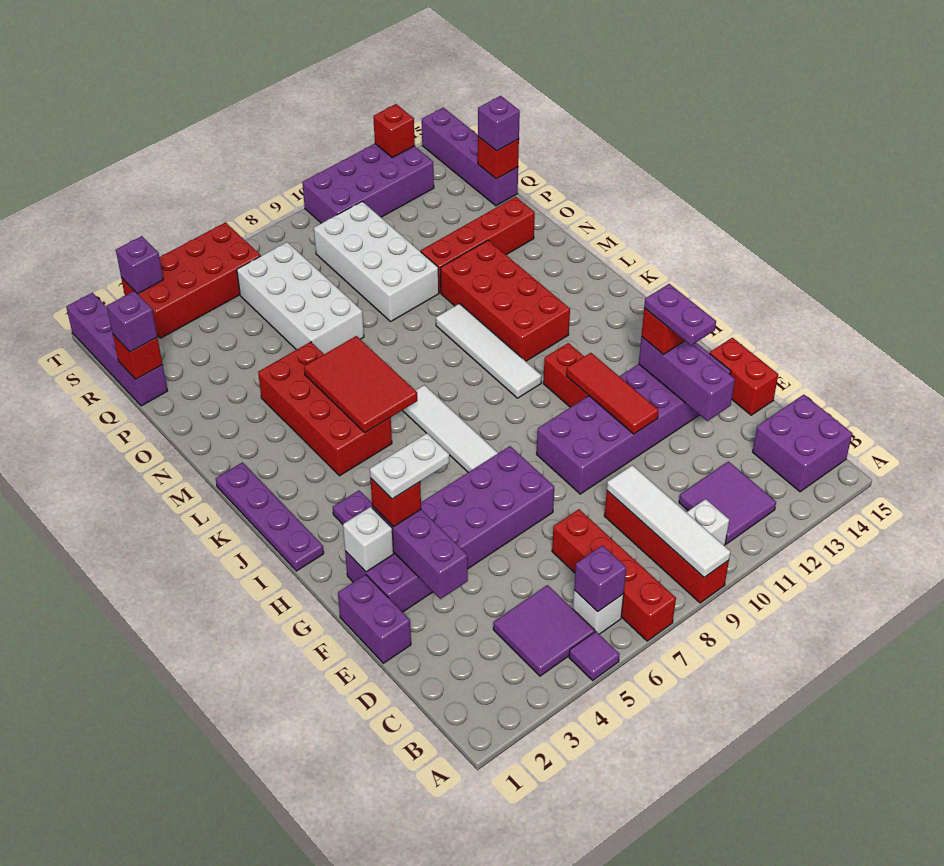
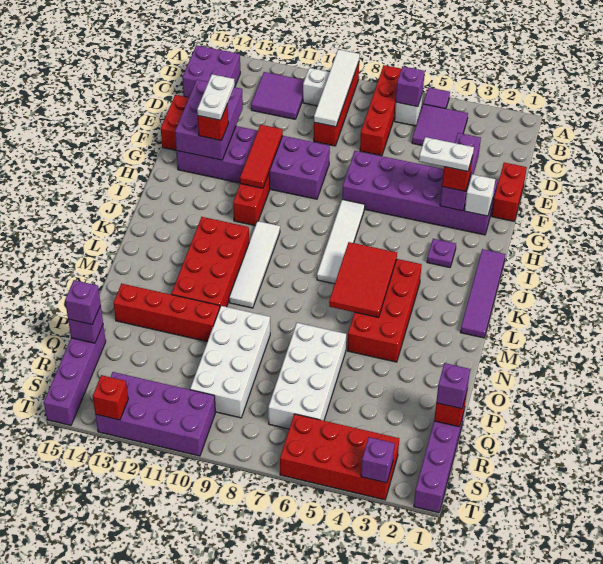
purple brick E1:F1 level 1 -> red brick E1:F1 level 1
purple brick E13:G13 level 2 -> purple brick E13:G14 level 2
purple plate F13:G13 level 4 -> white plate F13:G13 level 4
purple plate I1:L1 level 1 -> purple tile I1:L1 level 1
red brick Q15 level 2 -> purple brick Q15 level 2

